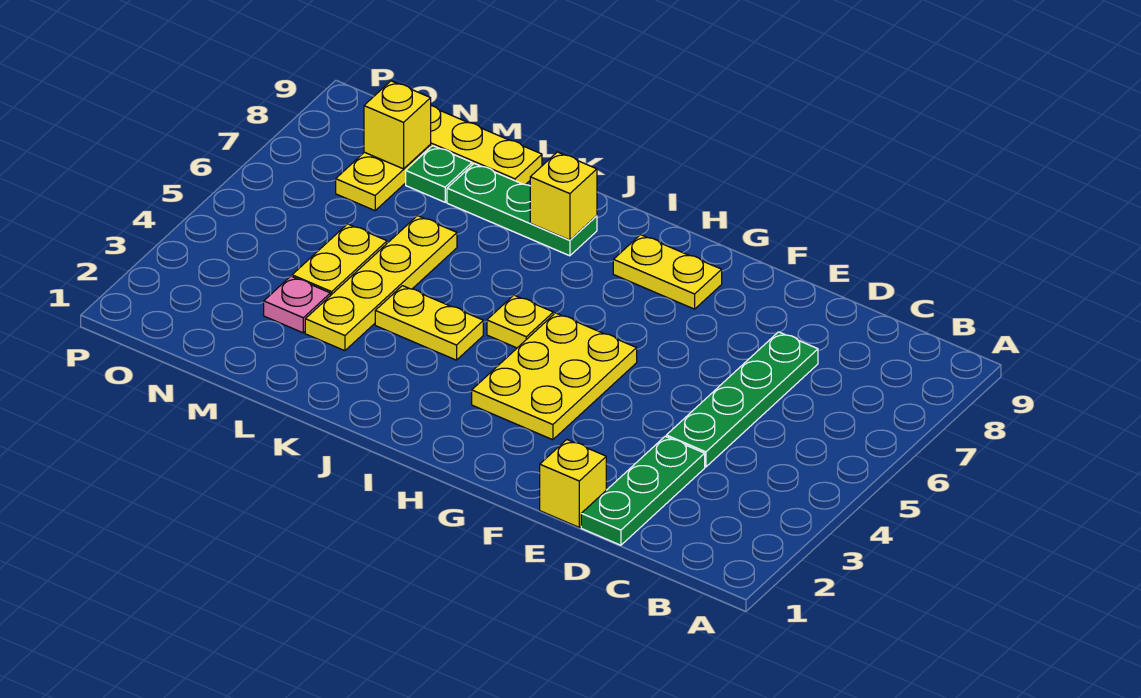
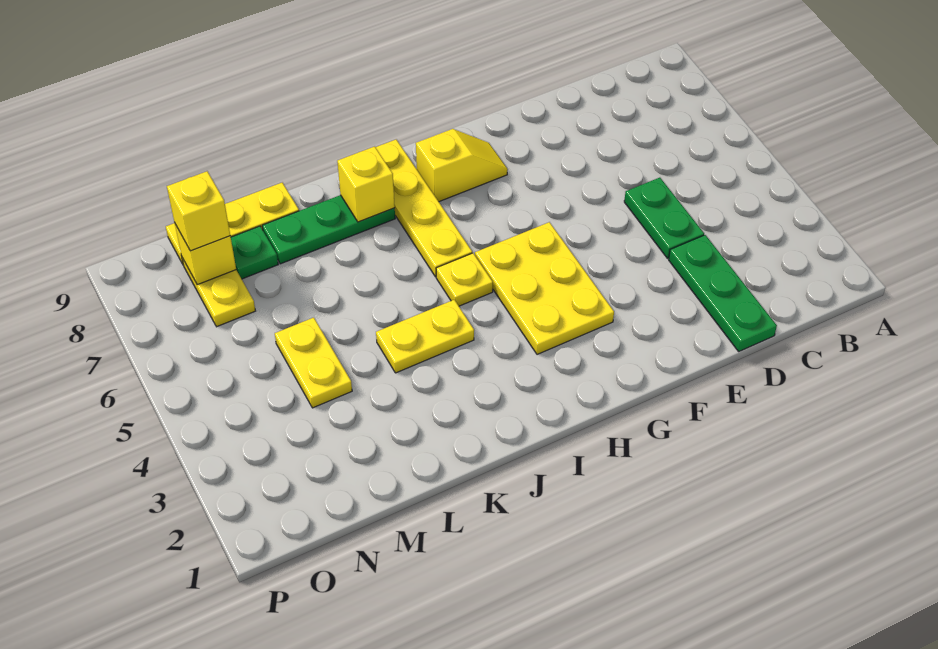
green plate D4:D7 level 1 -> green plate D4:D5 level 1
yellow brick E1 level 1 -> yellow brick N8 level 3
yellow plate G8:H8 level 1 -> yellow slope G8:H8 level 1 top H
yellow plate L3:L6 level 1 -> yellow plate I6:I9 level 1
pink plate M3 level 1 -> none

